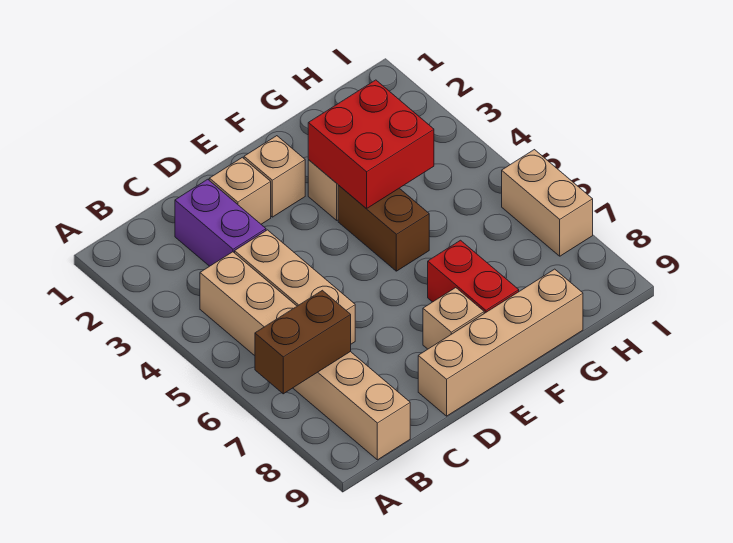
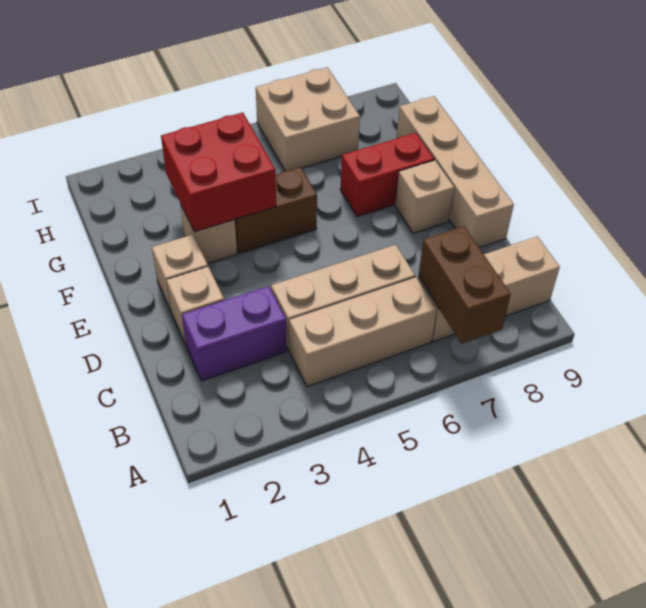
tan brick I6:I7 level 1 -> tan brick H6:I7 level 1

